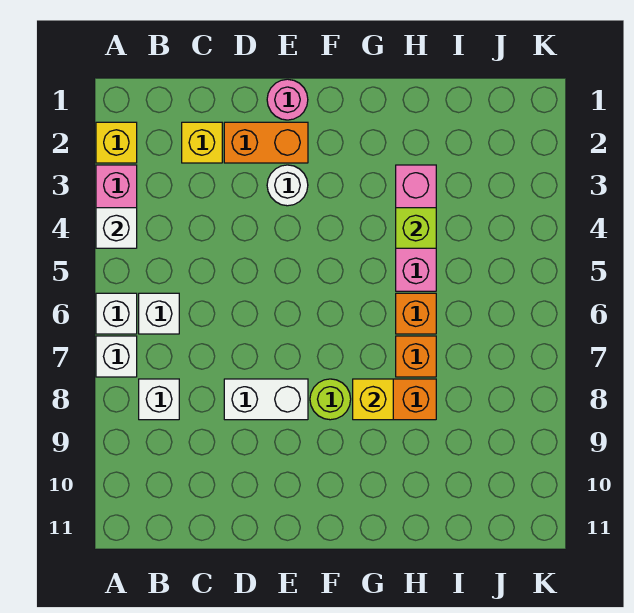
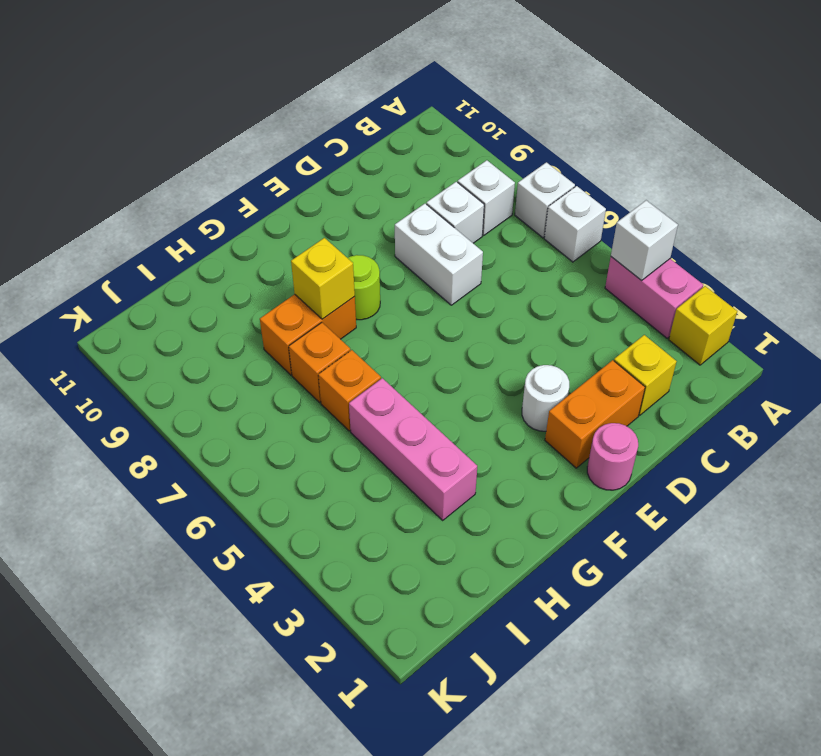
white brick B6 level 1 -> white brick C8 level 1
white brick D8:E8 level 1 -> white brick D7:D8 level 1
lime brick H4 level 2 -> none

